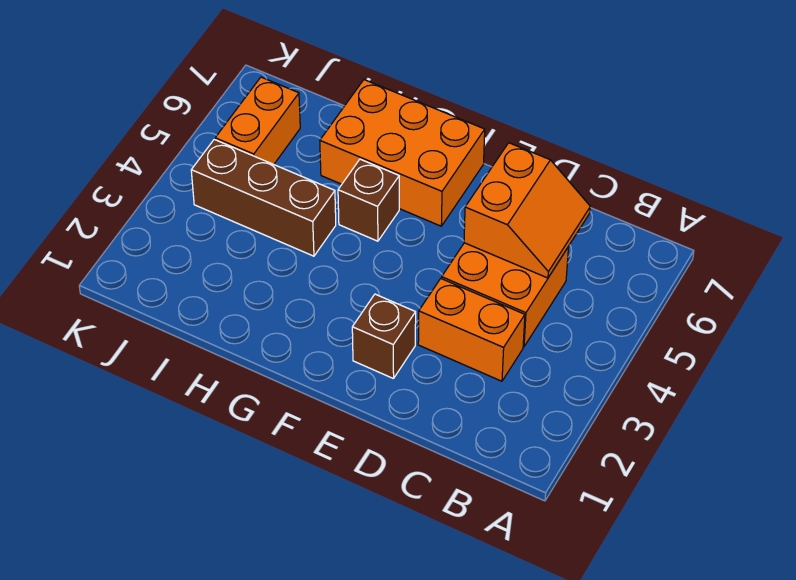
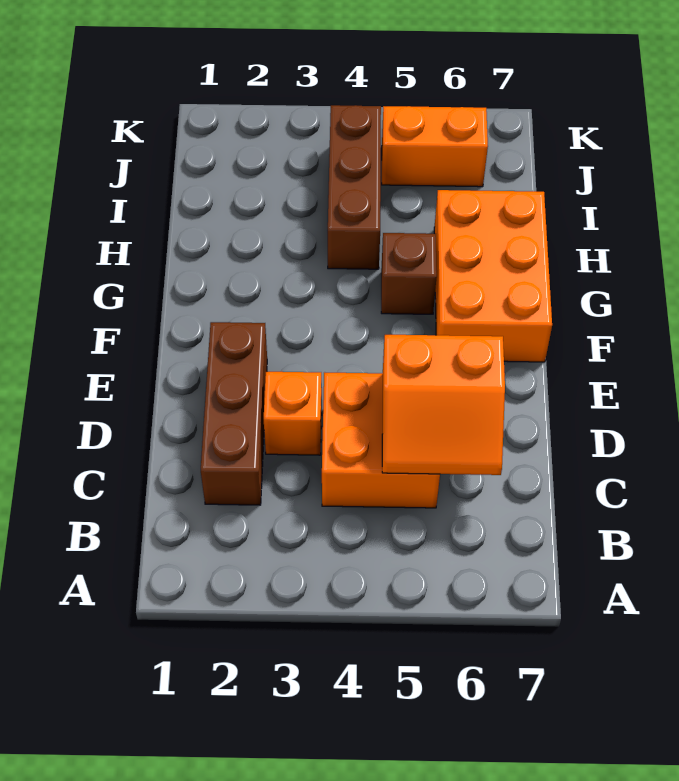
orange brick C3:D3 level 1 -> orange brick D3 level 1
brown brick E2 level 1 -> brown brick C2:E2 level 1

